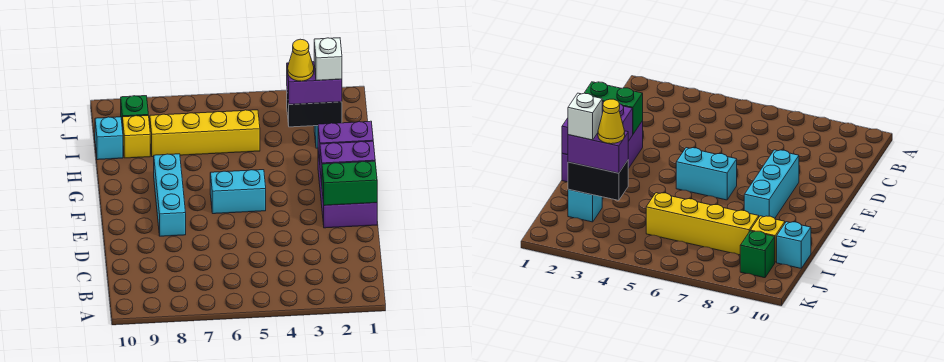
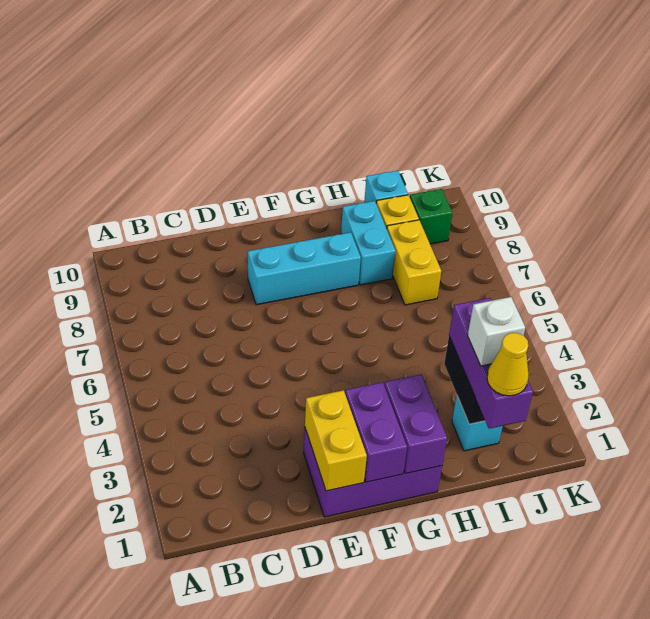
green brick E1:E2 level 2 -> yellow brick E1:E2 level 2
cyan brick F5:F6 level 1 -> cyan brick H8:H9 level 1
purple brick I2:I3 level 3 -> purple brick I1:I3 level 3
yellow cone I3 level 4 -> yellow cone I1 level 4
yellow brick I5:I8 level 1 -> yellow brick I7:I8 level 1

